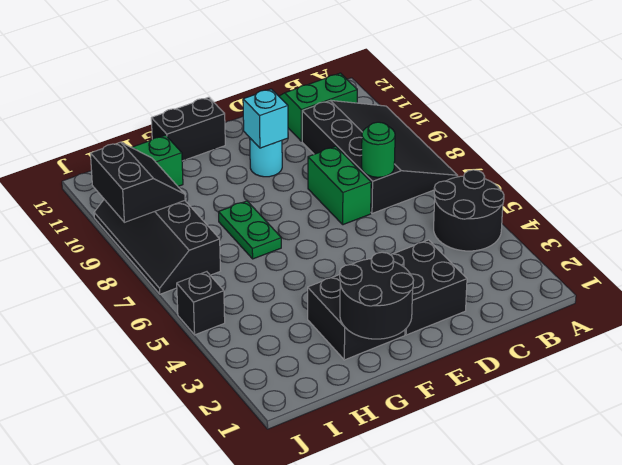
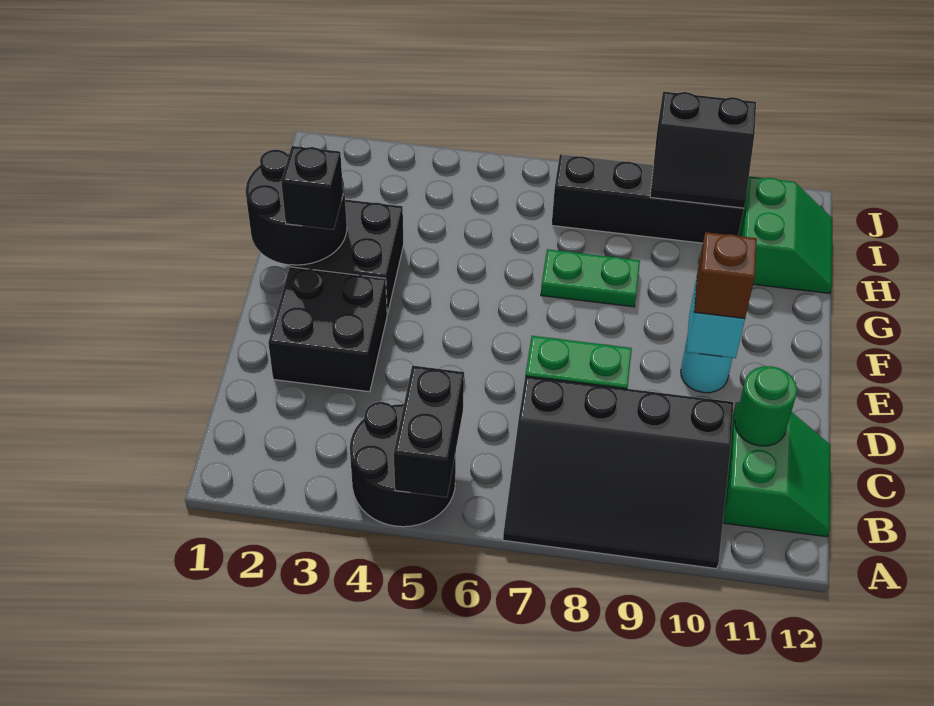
green round brick C7 level 2 -> green round brick C11 level 2
none -> brown brick E10 level 3
black brick F12:G12 level 1 -> black brick A5:B5 level 2
black brick J5 level 1 -> black brick F2 level 3

